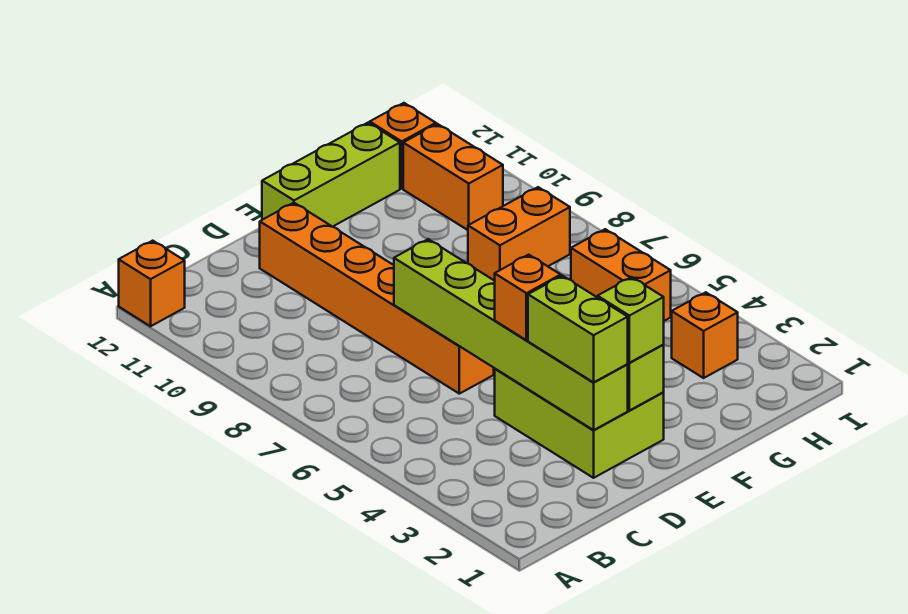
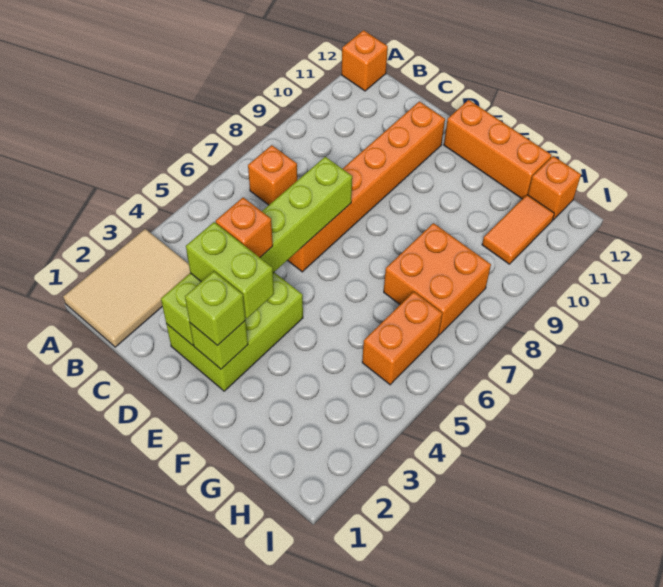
none -> tan tile A1:B3 level 1
lime brick D2:D3 level 3 -> lime brick D3:E3 level 3
lime brick E12:G12 level 1 -> orange brick E12:G12 level 1
orange brick G8:H8 level 1 -> orange brick G7:H8 level 1
orange brick H3 level 1 -> orange brick B7 level 1
orange brick H10:H11 level 1 -> orange tile H10:H11 level 1

